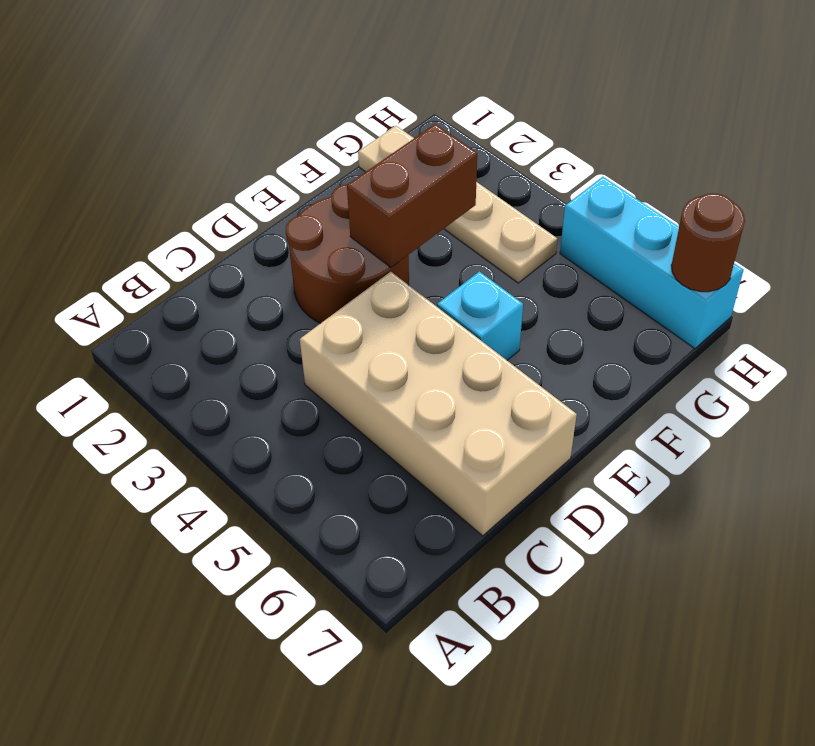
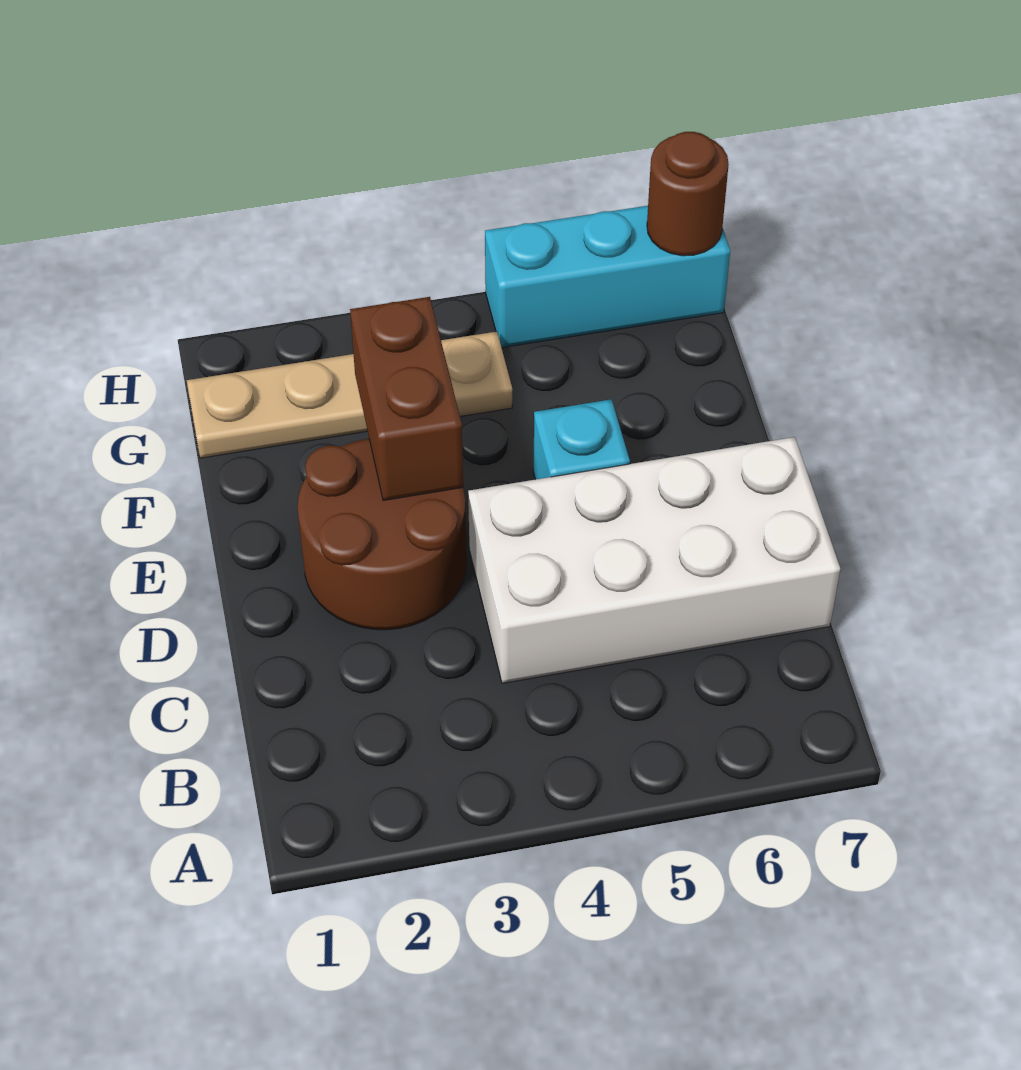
tan brick C4:D7 level 1 -> white brick C4:D7 level 1

